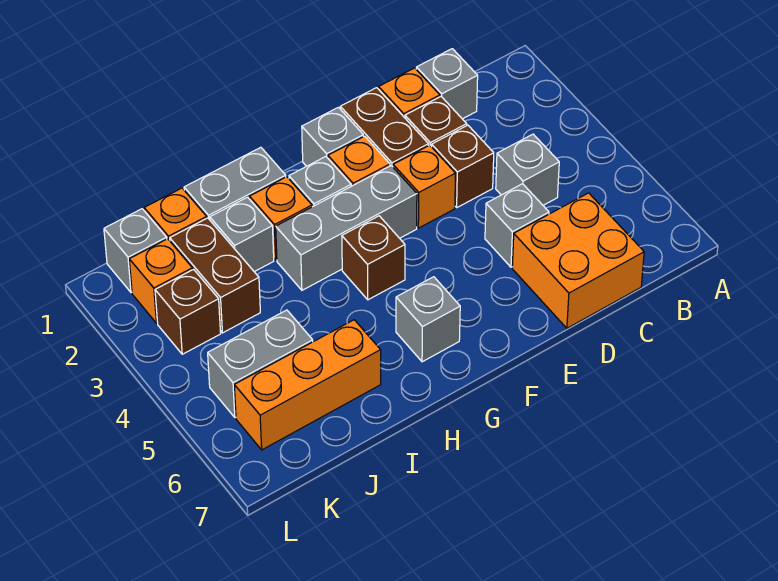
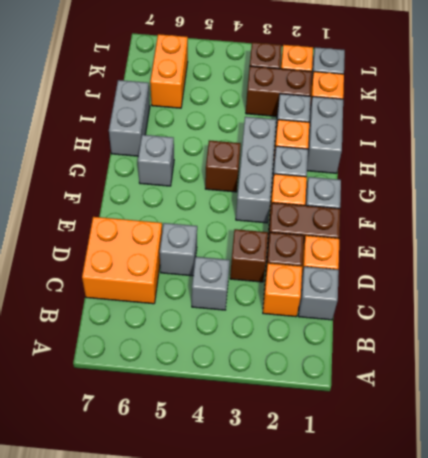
orange brick E3 level 1 -> orange brick C2 level 1
orange brick I6:K6 level 1 -> orange brick J6:K6 level 1
grey brick J5:K5 level 1 -> grey brick H7:I7 level 1

